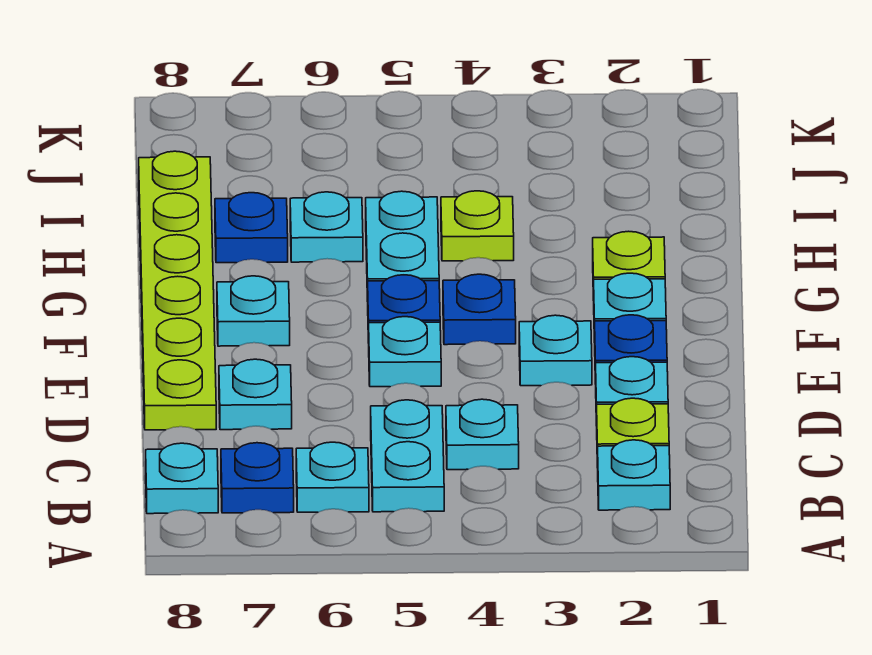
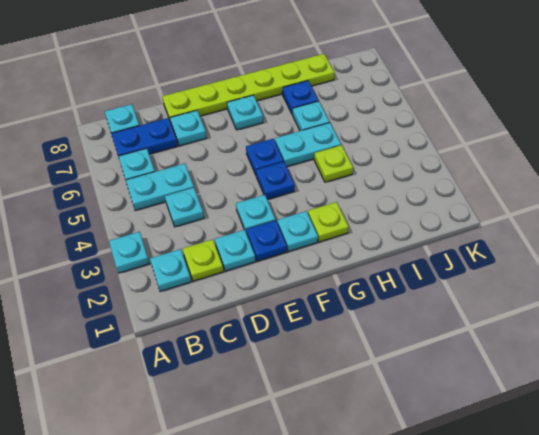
blue plate B7 level 1 -> blue plate B7:C7 level 1
cyan plate E5 level 1 -> cyan plate A3 level 1

